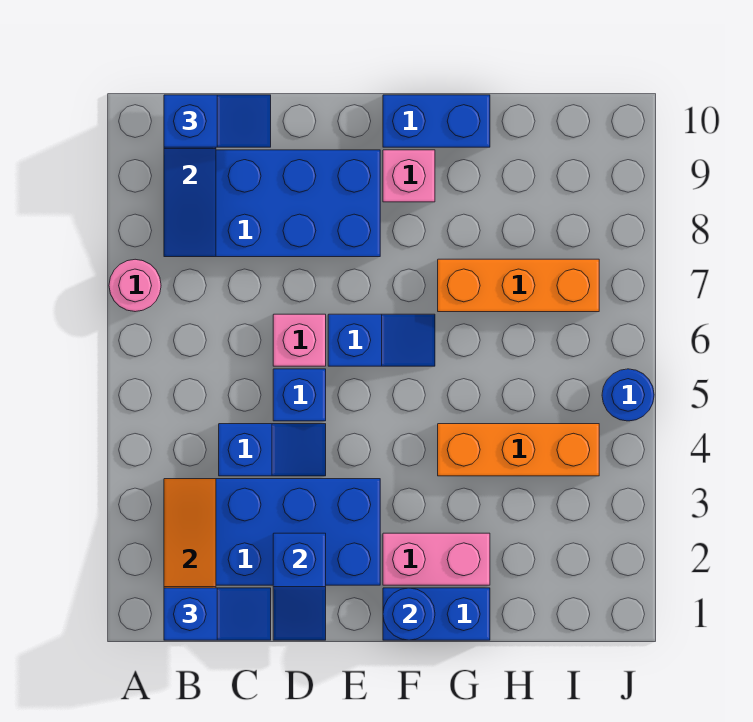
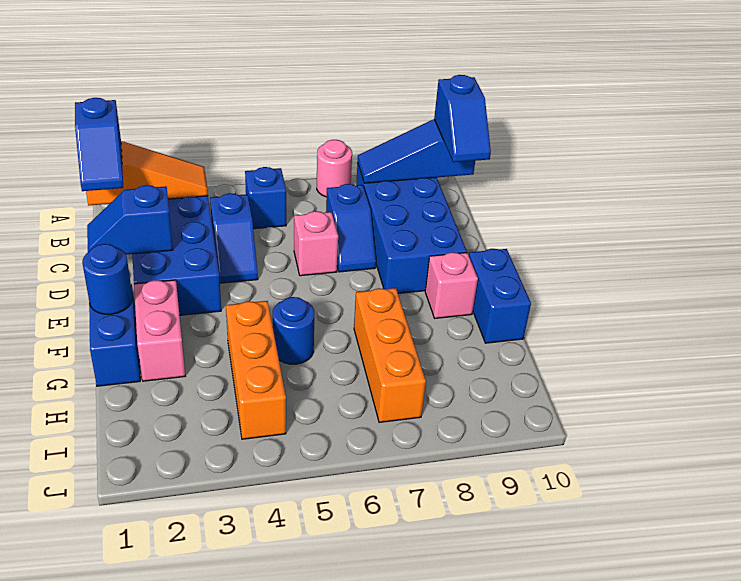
blue brick D5 level 1 -> blue brick B5 level 1
blue slope E6:F6 level 1 top E -> blue slope C7:D7 level 1 top C
blue round brick J5 level 1 -> blue round brick G5 level 1

